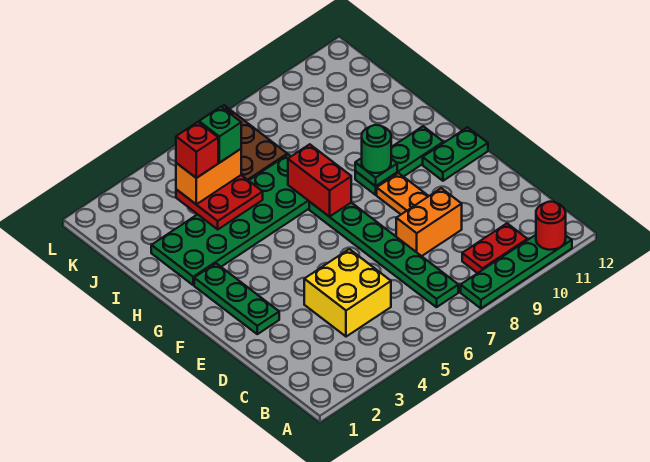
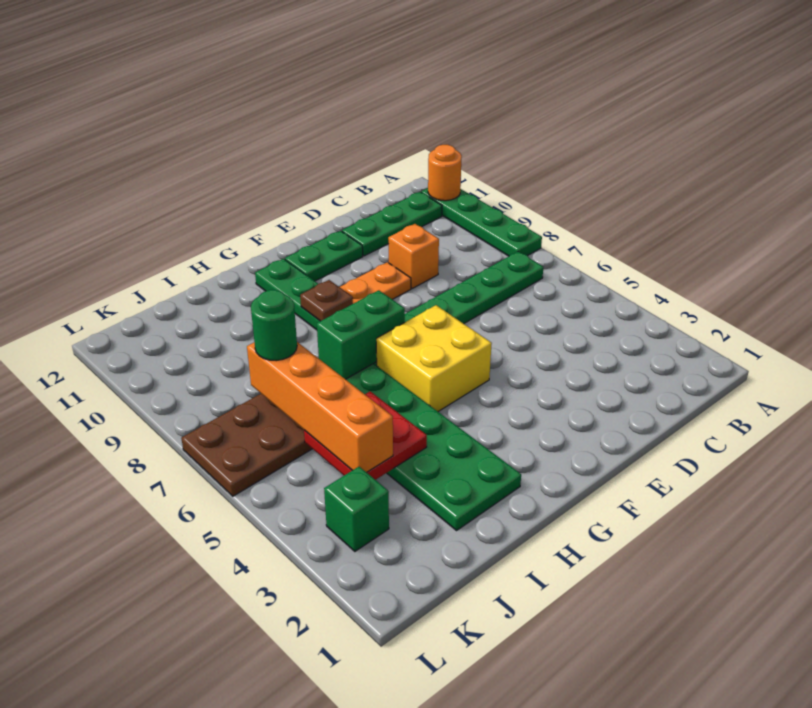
red round brick A11 level 2 -> orange round brick A11 level 2
red plate B9:B10 level 1 -> none
yellow brick C4:D5 level 1 -> yellow brick F5:G6 level 1
orange brick D8:D9 level 1 -> orange brick D9 level 1
green plate E2:G2 level 1 -> green plate B11:D11 level 1
green plate F11:F12 level 1 -> green plate E11:F11 level 1
red brick G7:H7 level 2 -> green brick G7:H7 level 2
green plate G9 level 2 -> brown plate G9 level 2
green round brick G9 level 3 -> green round brick J7 level 4
orange brick J4:J5 level 3 -> orange brick J4:J7 level 3
red brick J4 level 4 -> none
green brick J5 level 4 -> green brick K3 level 1

